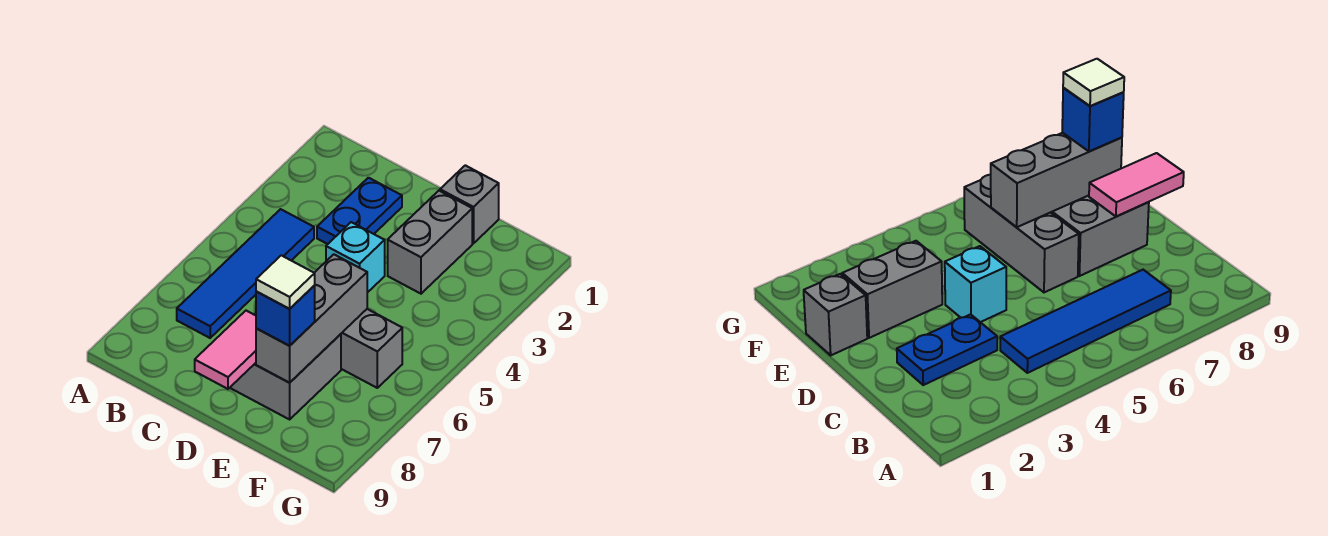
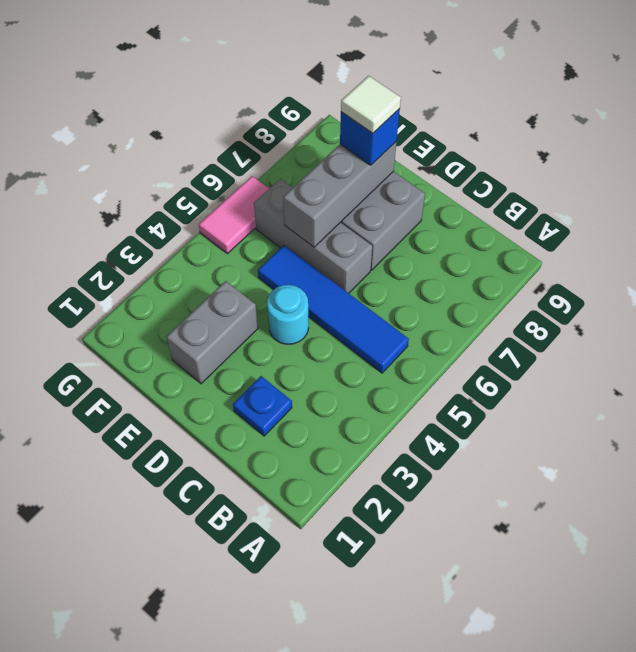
blue tile B4:B7 level 1 -> blue tile B5:E5 level 1
blue plate C2:C3 level 1 -> blue plate C2 level 1
cyan brick D4 level 1 -> cyan round brick D4 level 1
pink tile D8:D9 level 2 -> pink tile G5:G6 level 1
grey brick E1 level 1 -> none

